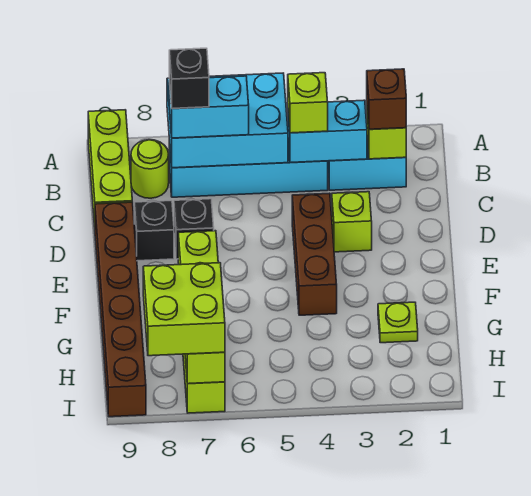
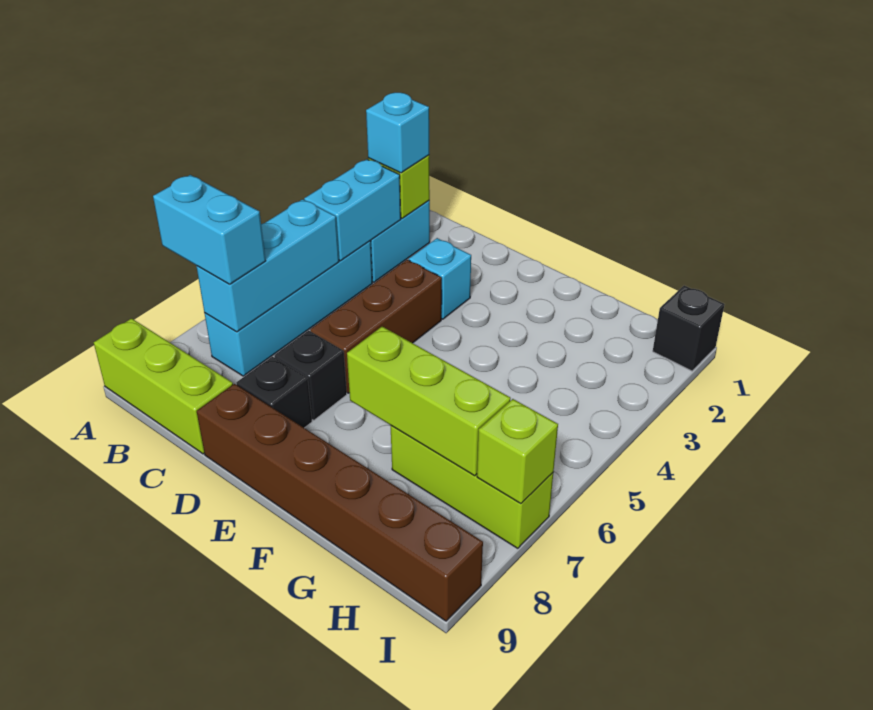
cyan brick A5:B7 level 2 -> cyan brick B5:B7 level 2
brown brick B2 level 3 -> cyan brick B2 level 3
lime brick B4 level 3 -> none
cyan brick B6:B7 level 3 -> cyan brick A7:B7 level 3
black brick B7 level 4 -> black brick I1 level 1
lime round brick B8 level 1 -> none
lime brick D3 level 1 -> cyan brick D3 level 1
brown brick D4:F4 level 1 -> brown brick D4:D6 level 1
lime plate G2 level 1 -> none
lime brick H7:I8 level 3 -> none

